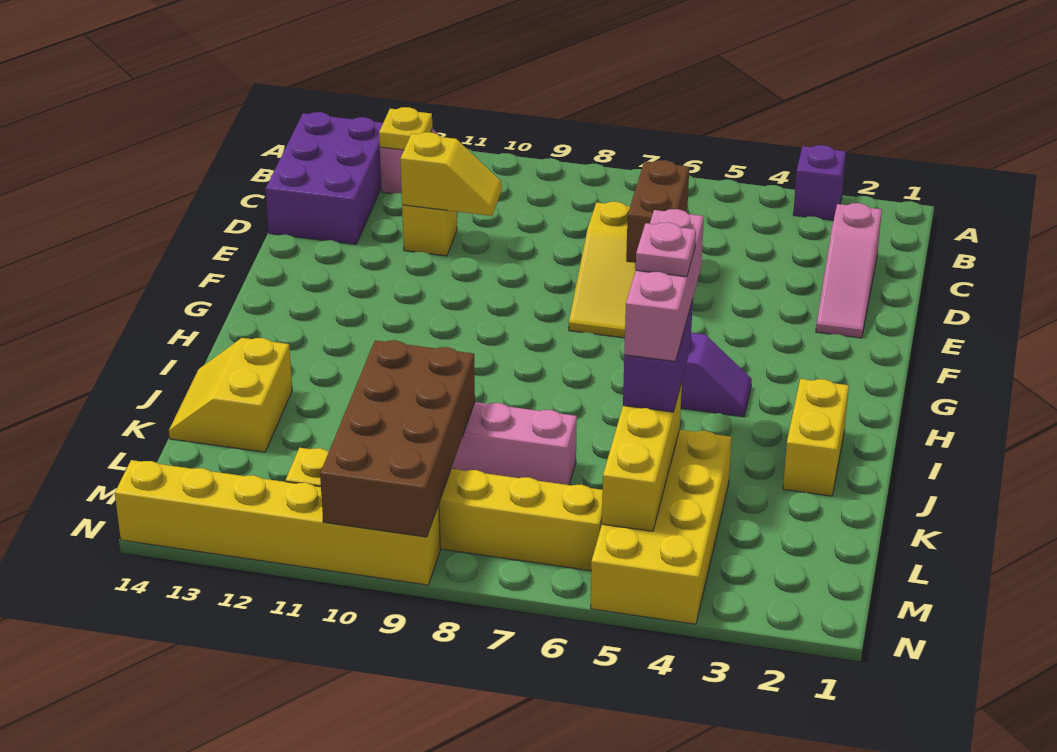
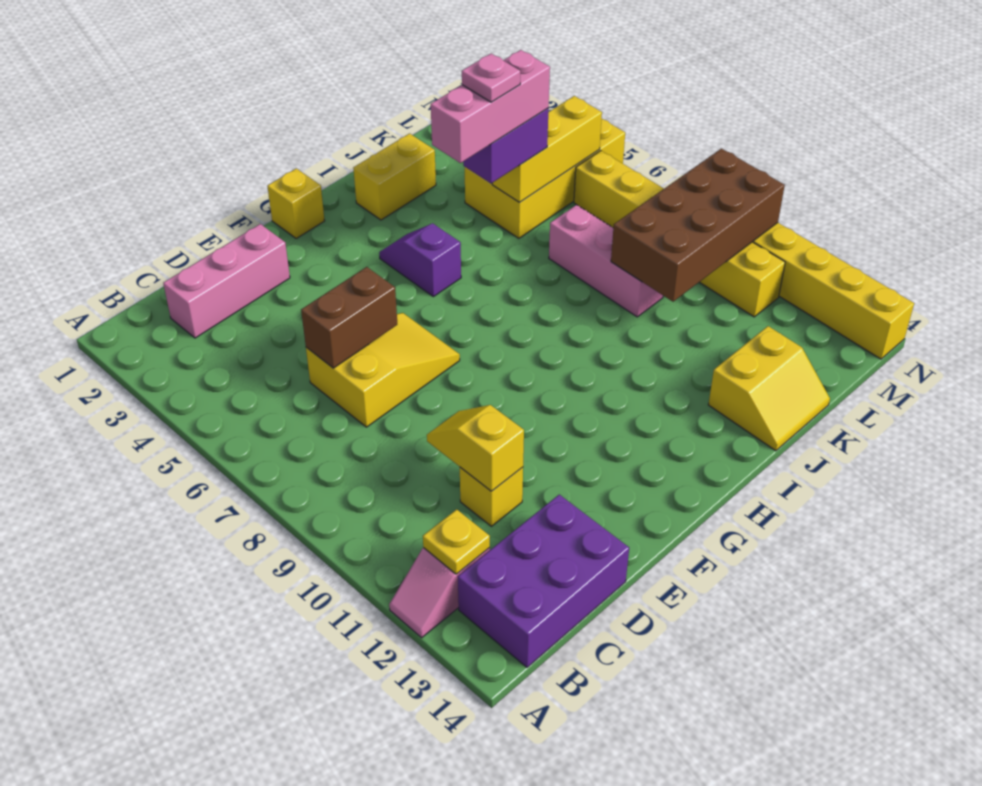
purple brick A3 level 1 -> none
pink slope C2:E2 level 1 top C -> pink brick C2:E2 level 1
none -> yellow brick G1 level 1

